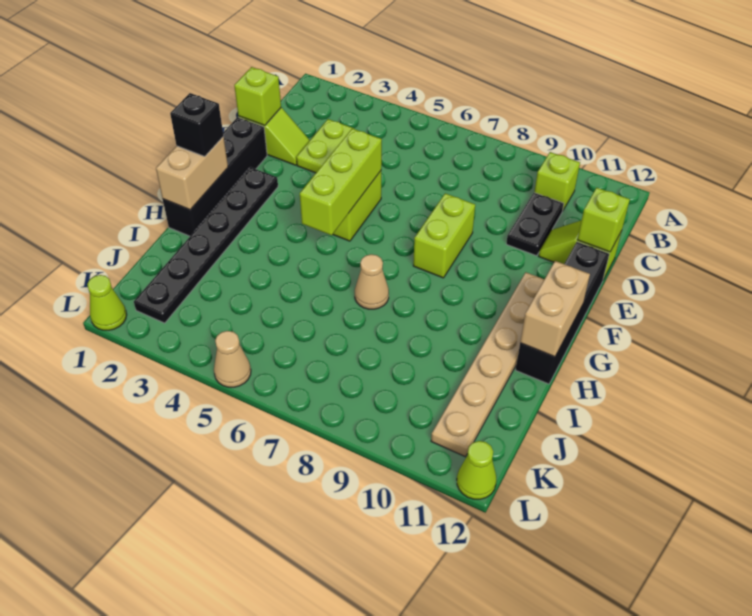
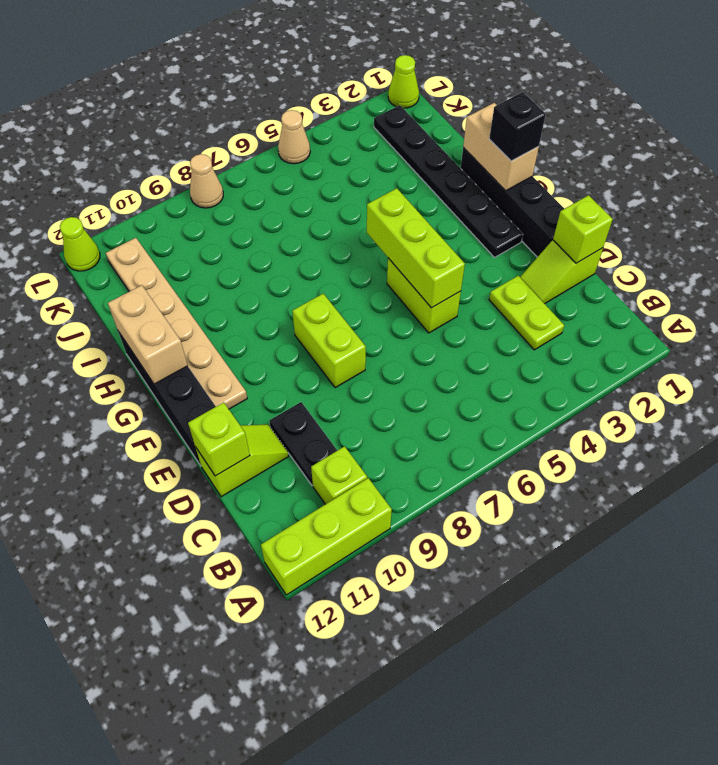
none -> lime brick A10:A12 level 1
tan cone H7 level 1 -> tan cone L8 level 1

